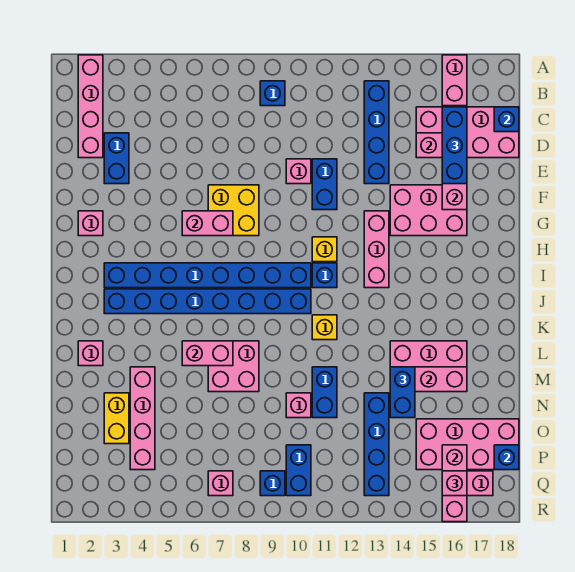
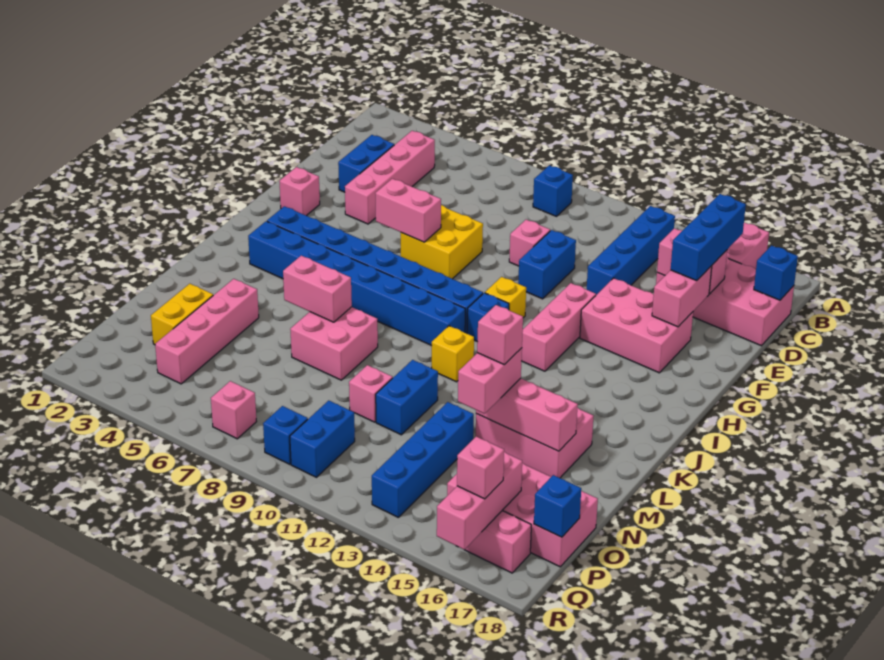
pink brick A2:D2 level 1 -> pink brick C4:F4 level 1
pink brick L2 level 1 -> pink brick M14 level 4
blue brick M14:N14 level 3 -> pink brick M14:N14 level 3

